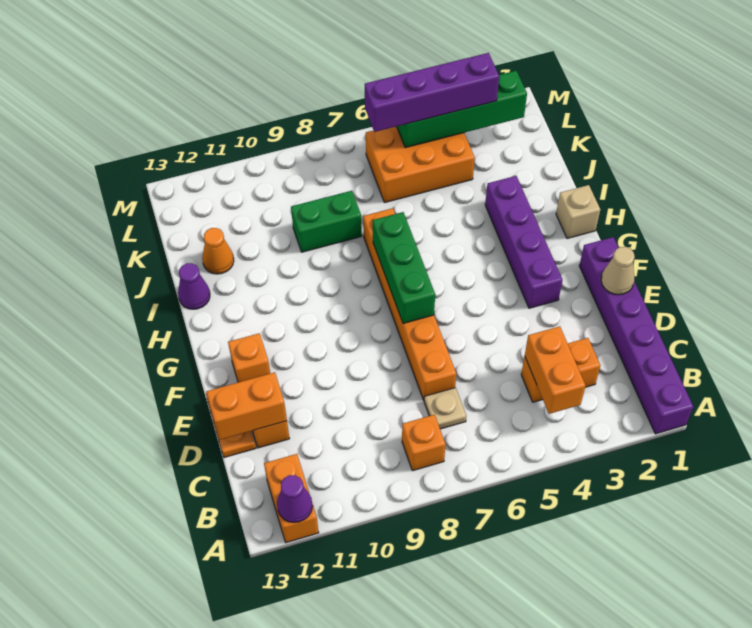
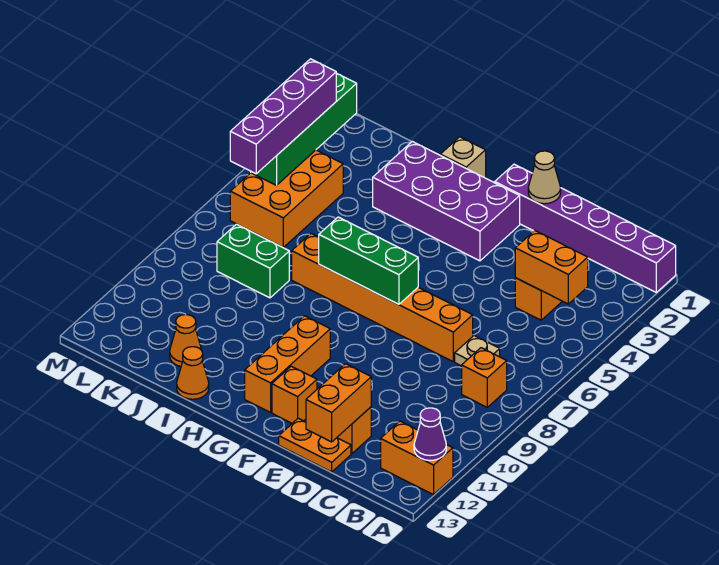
purple brick F3:I3 level 1 -> purple brick F2:I3 level 1
none -> orange brick G10:G12 level 1
purple cone I13 level 1 -> orange cone I13 level 1
green brick J8:J9 level 1 -> green brick J8:K8 level 1

